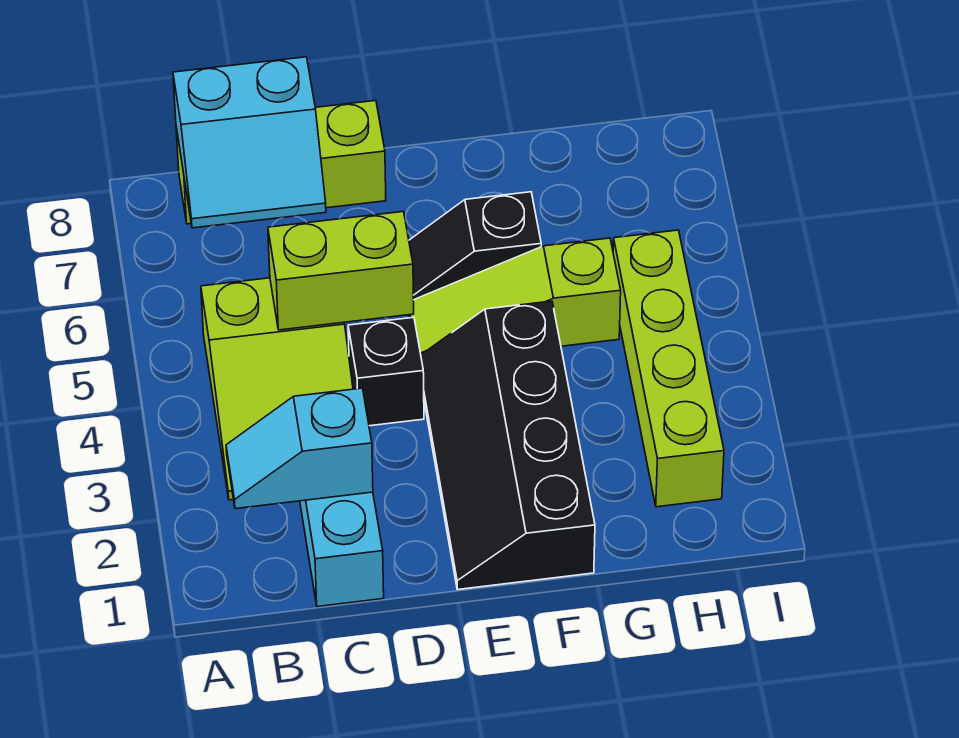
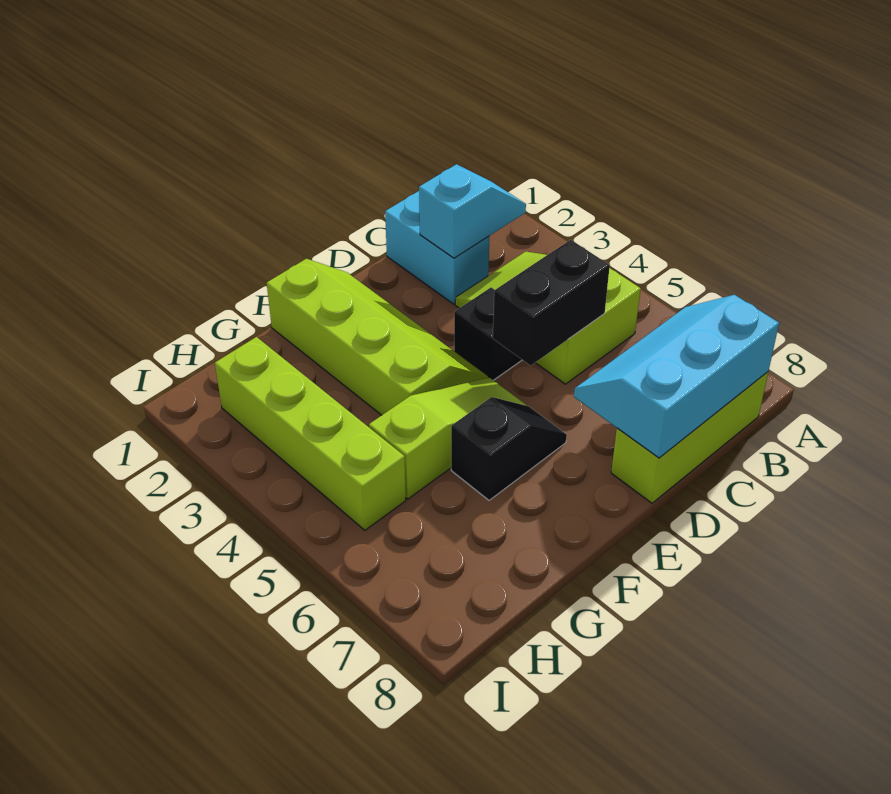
cyan slope B7:C8 level 2 top 8 -> cyan slope B7:D8 level 2 top 8
lime brick C5:D5 level 2 -> black brick C5:D5 level 2
black slope E1:F4 level 1 top F -> lime slope E1:F4 level 1 top F

